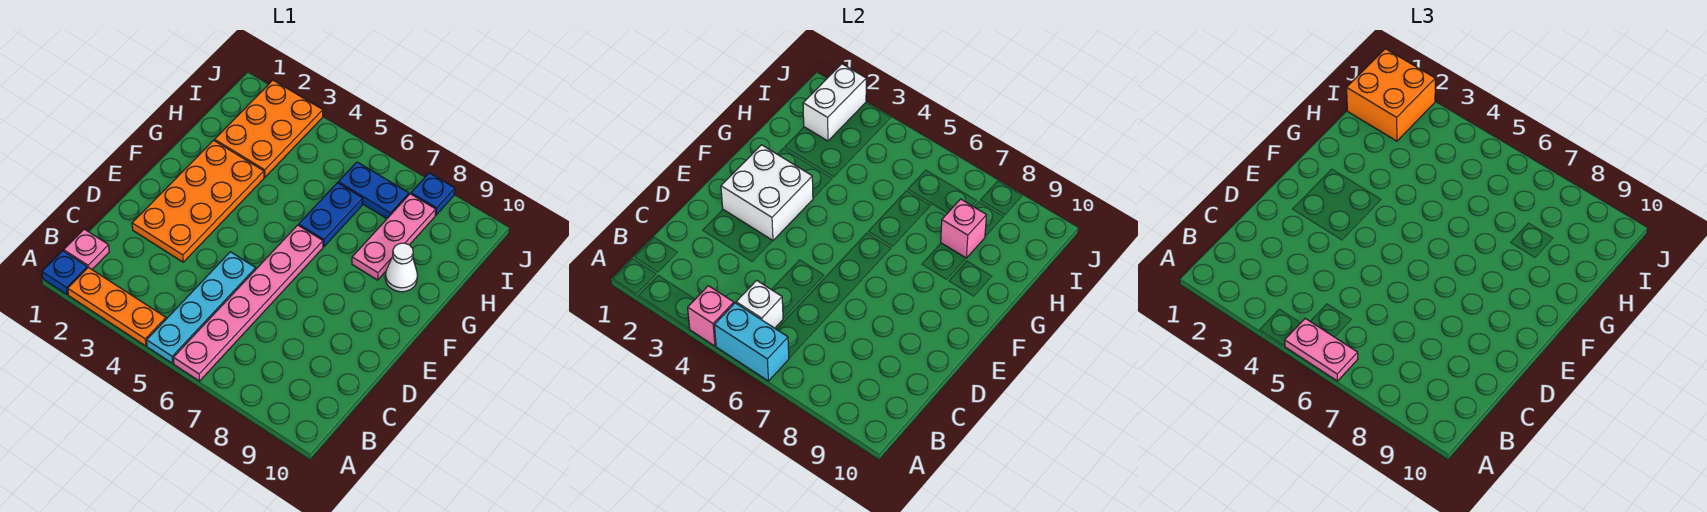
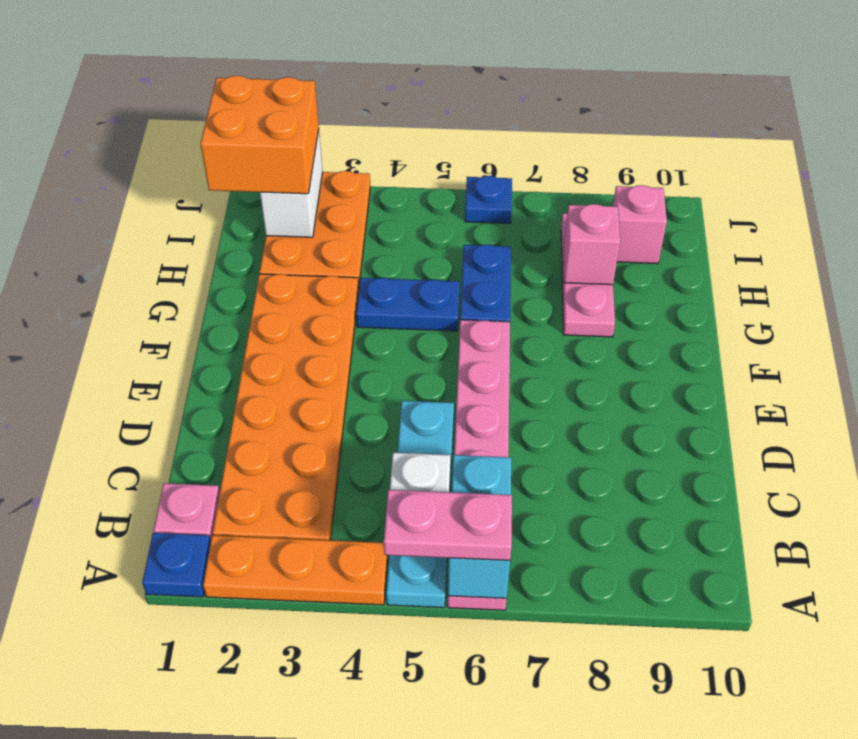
pink brick A4 level 2 -> pink brick I9 level 1
cyan brick A5:A6 level 2 -> cyan brick A6:B6 level 2
orange plate D2:G3 level 1 -> orange plate B2:G3 level 1
white brick E2:F3 level 2 -> none
white cone G9 level 1 -> none
blue plate I6:I7 level 1 -> blue plate G4:G5 level 1
blue plate J8 level 1 -> blue plate J6 level 1

